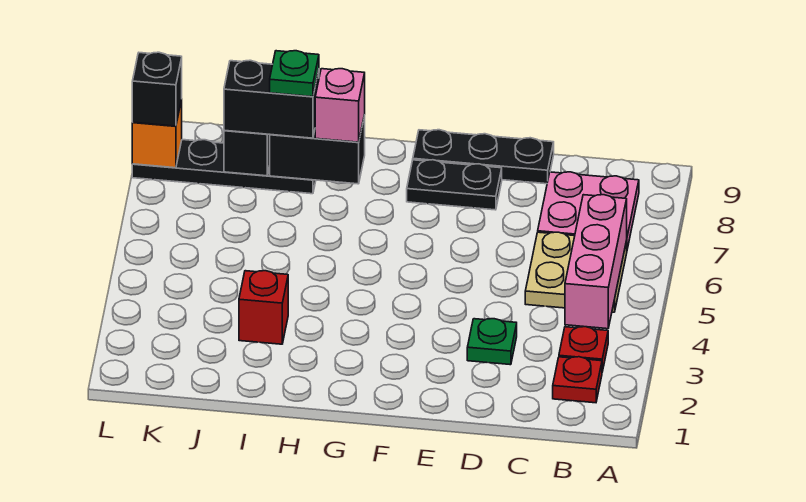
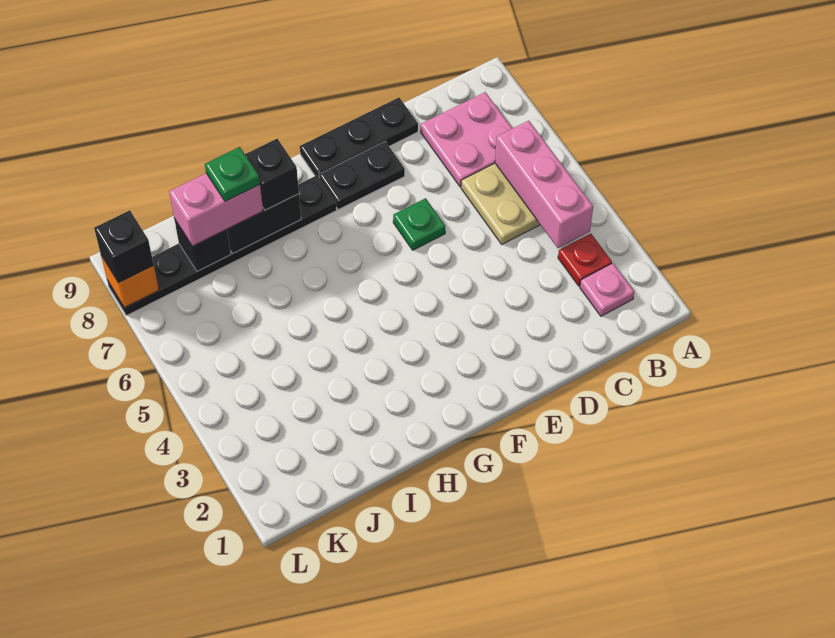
red plate B2 level 1 -> pink plate B2 level 1
green plate D3 level 1 -> green plate E6 level 1
pink brick H8 level 3 -> black brick H8 level 3
red brick I3 level 1 -> none
black plate I8:L8 level 1 -> black plate G8:L8 level 1
black brick I8:J8 level 3 -> pink brick I8:J8 level 3

